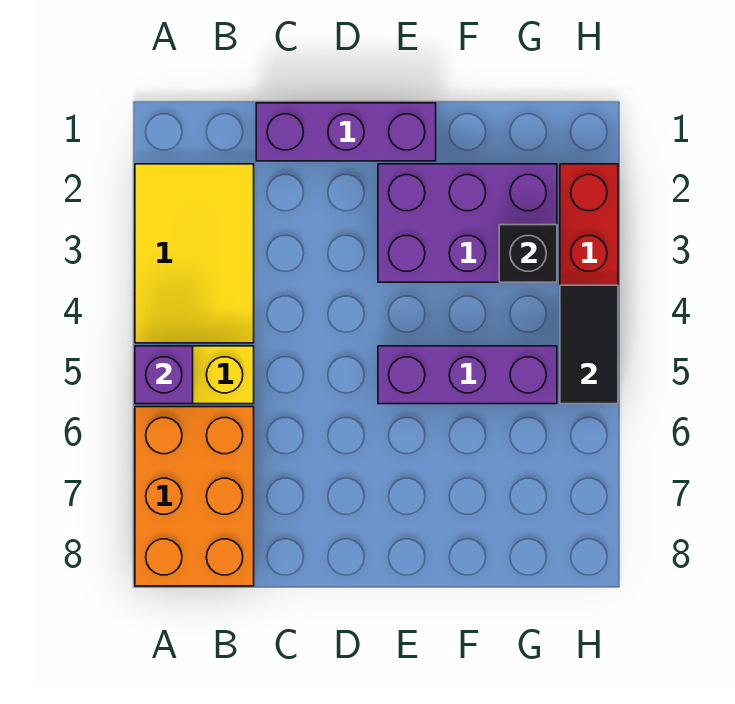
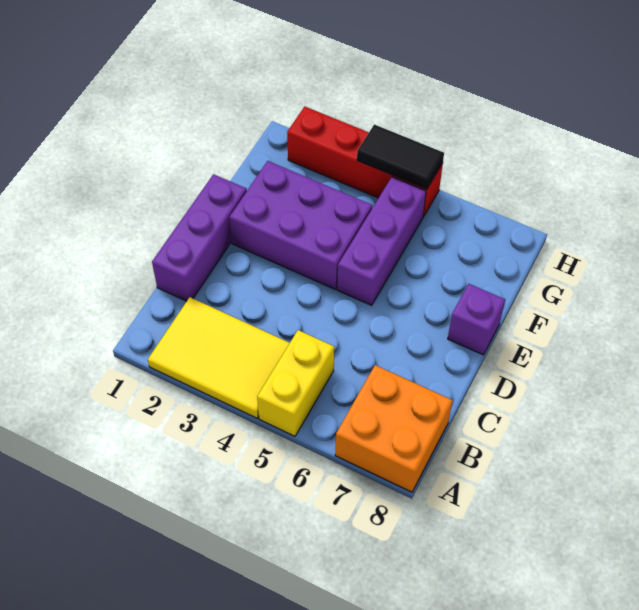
purple brick A5 level 2 -> purple brick E8 level 1
orange brick A6:B8 level 1 -> orange brick A7:B8 level 1
purple brick E2:G3 level 1 -> purple brick E2:F4 level 1
black brick G3 level 2 -> none

